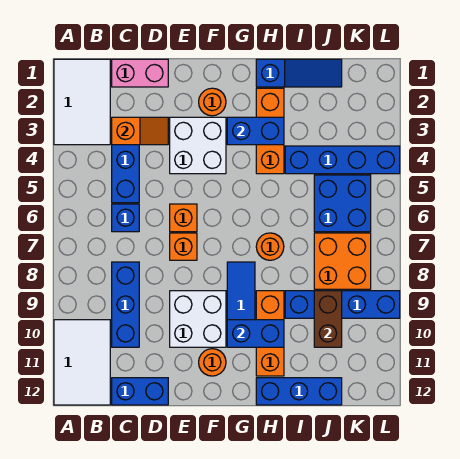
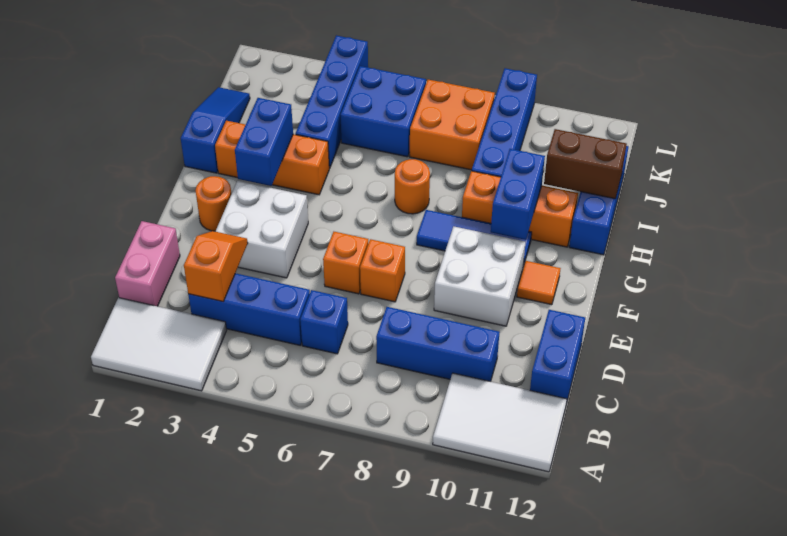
orange round brick F11 level 1 -> orange tile F11 level 1
brown brick J9:J10 level 2 -> brown brick I11:I12 level 2

